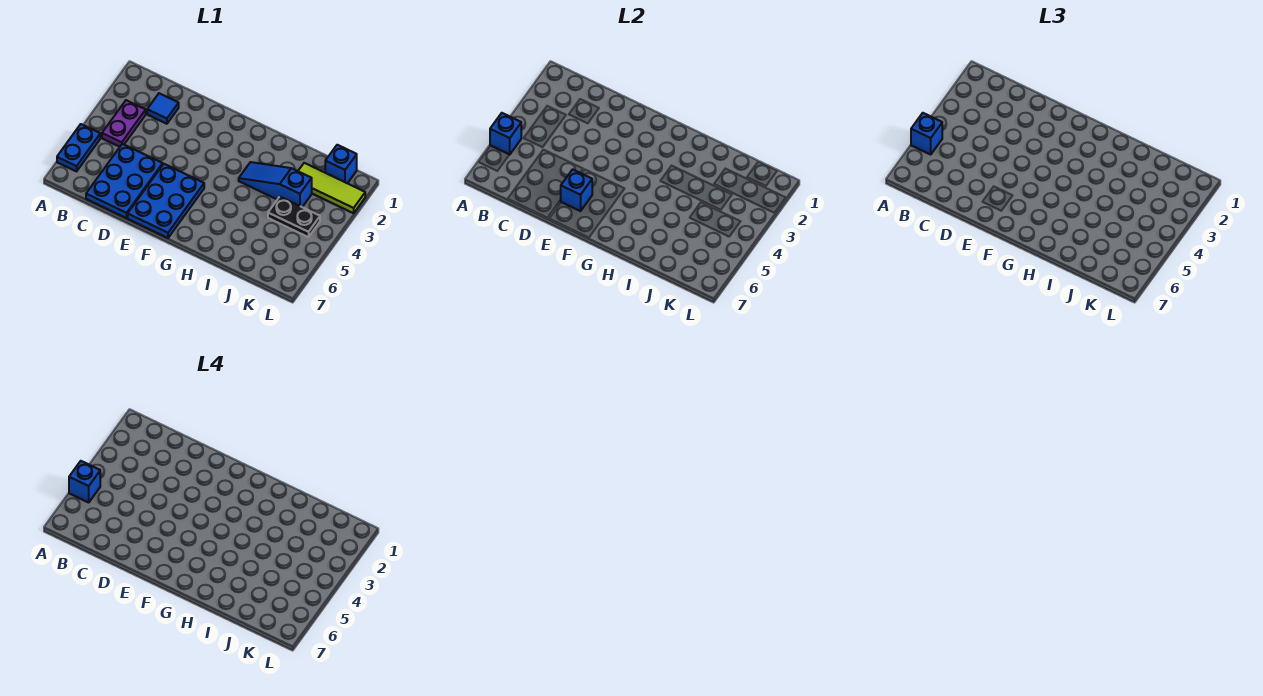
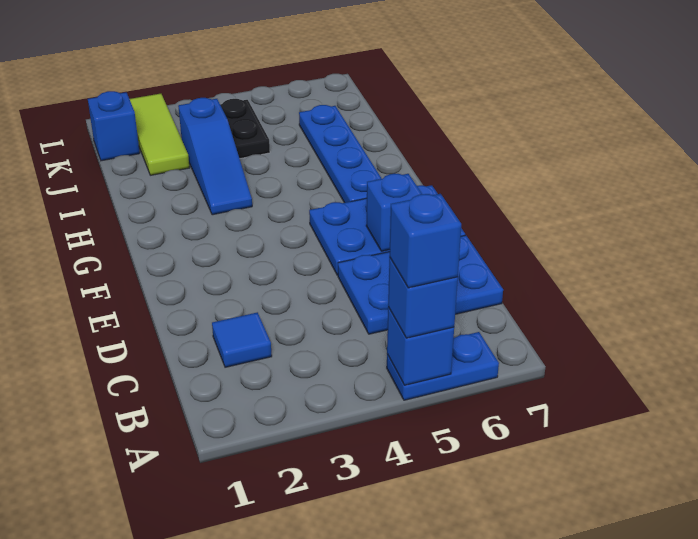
purple plate B3:B4 level 1 -> none
none -> blue plate G6:J6 level 1

